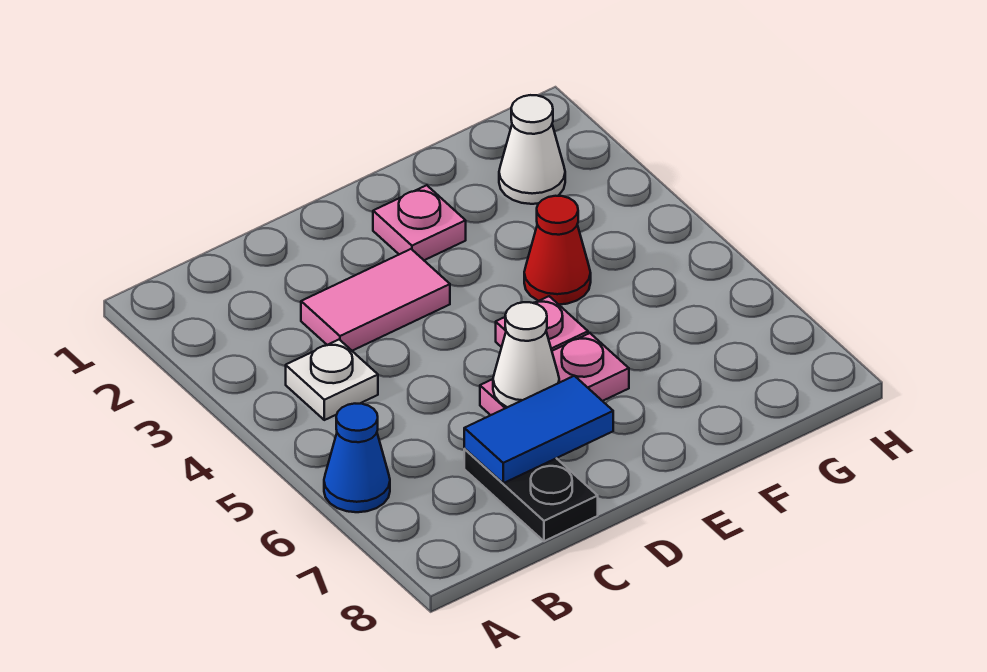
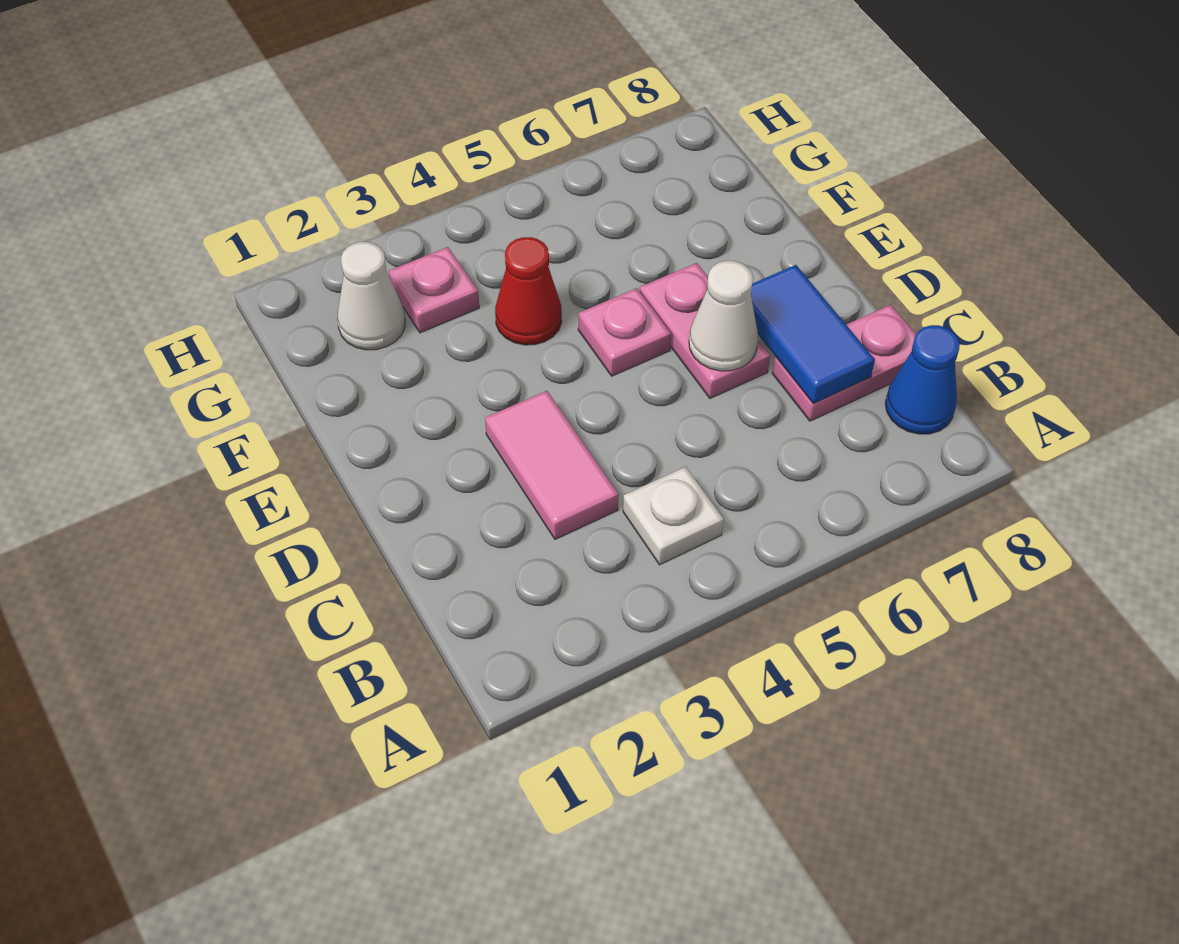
blue cone A6 level 1 -> blue cone B8 level 1
black plate C7:C8 level 1 -> pink plate C7:C8 level 1
pink plate E2 level 1 -> pink plate G3 level 1

